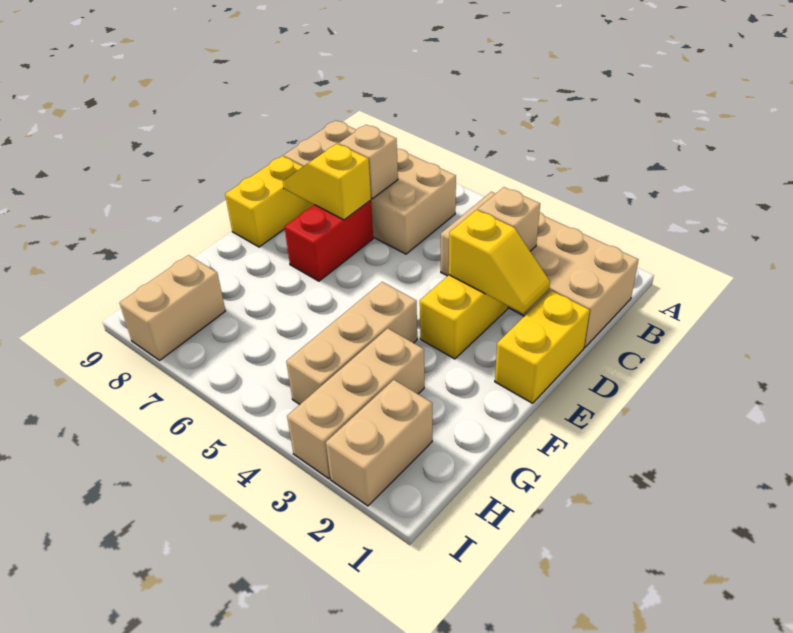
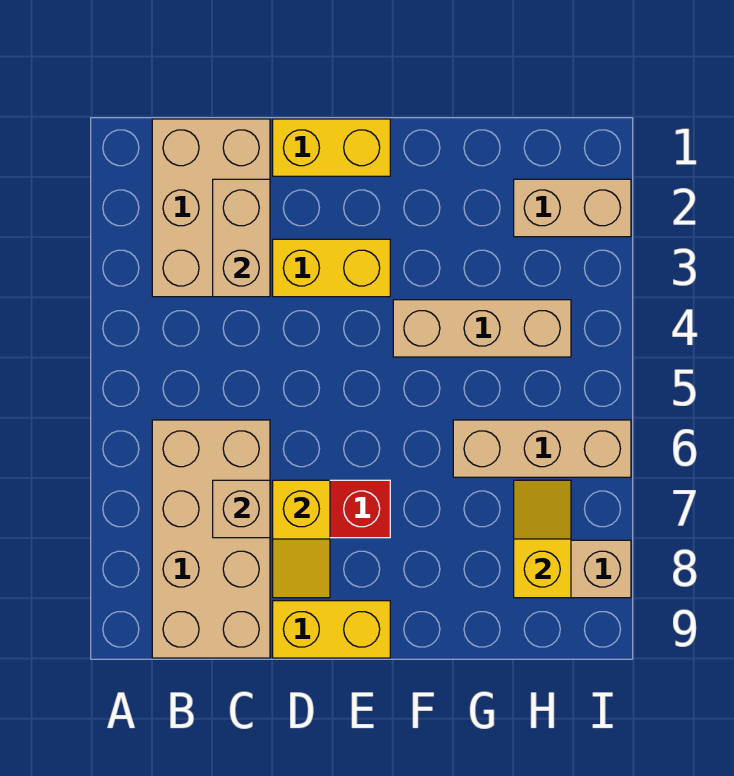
tan brick B1:C4 level 1 -> tan brick B1:C3 level 1
tan brick C3 level 2 -> tan brick C2:C3 level 2
yellow slope D2:D3 level 2 top 3 -> yellow slope H7:H8 level 2 top 8
tan brick G3:I3 level 1 -> tan brick G6:I6 level 1

